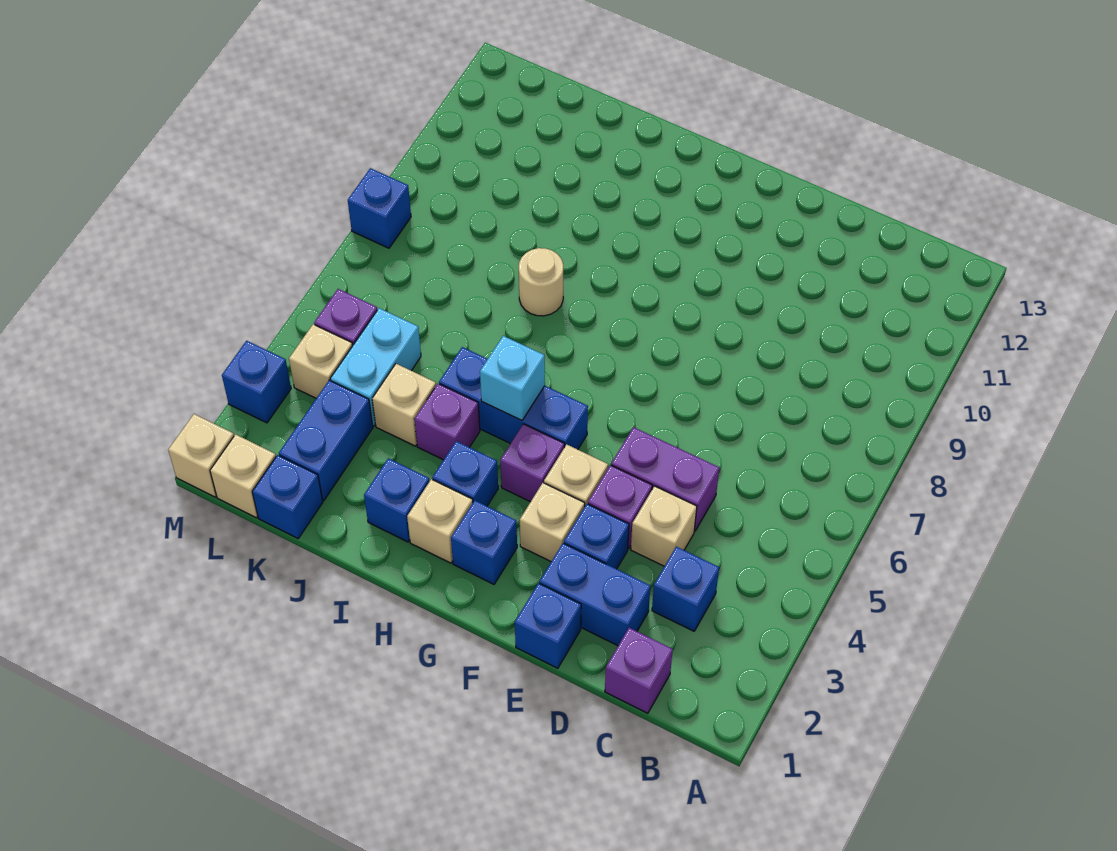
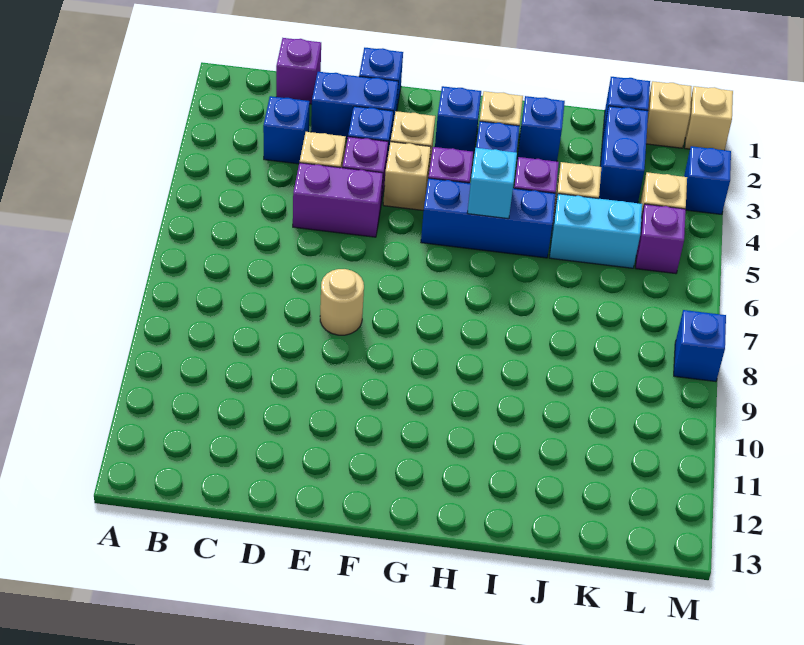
tan round brick I8 level 1 -> tan round brick E8 level 1
cyan brick K4:K5 level 1 -> cyan brick J5:K5 level 1

